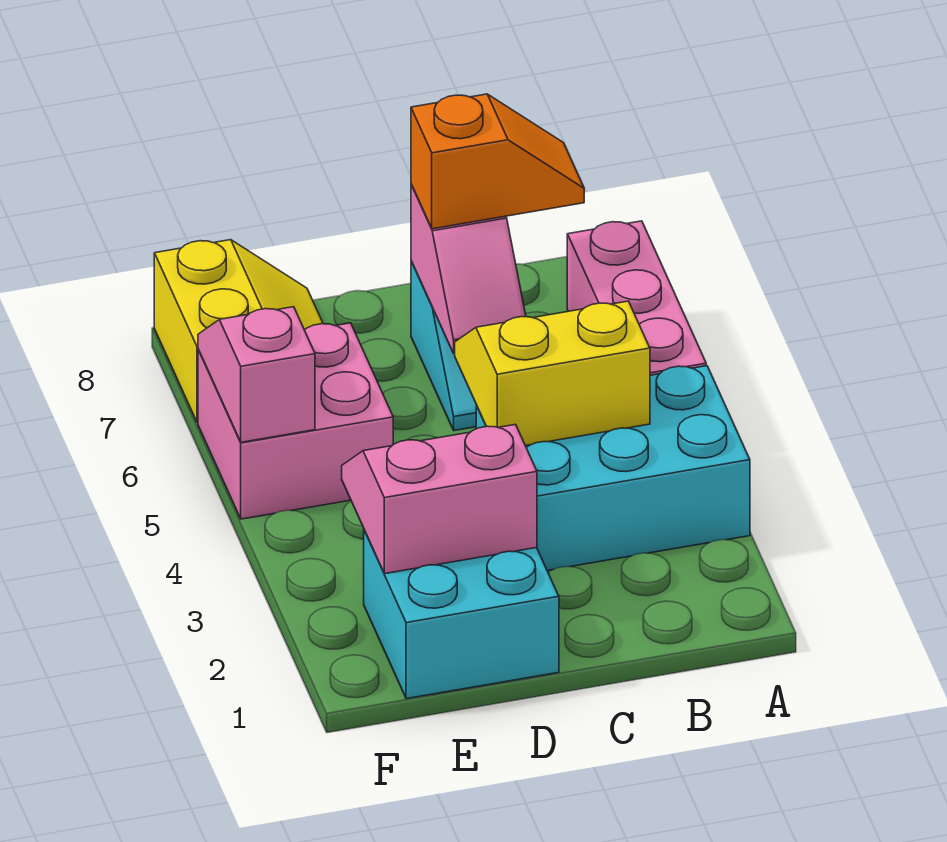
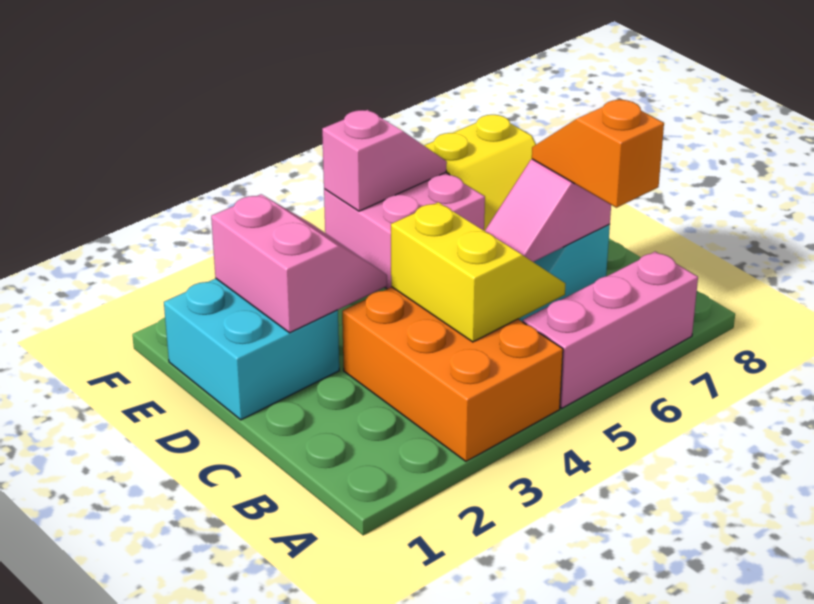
cyan brick A3:C4 level 1 -> orange brick A3:C4 level 1
orange slope B7:C7 level 3 top C -> orange slope B7:C7 level 3 top B

